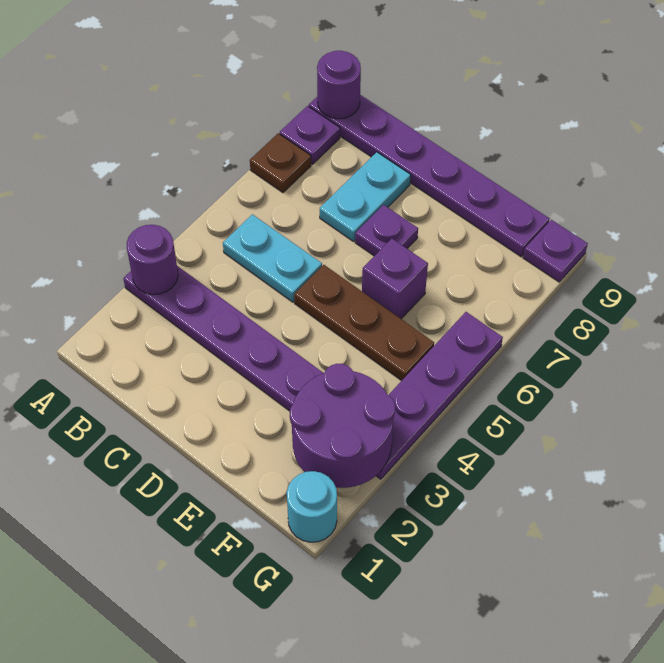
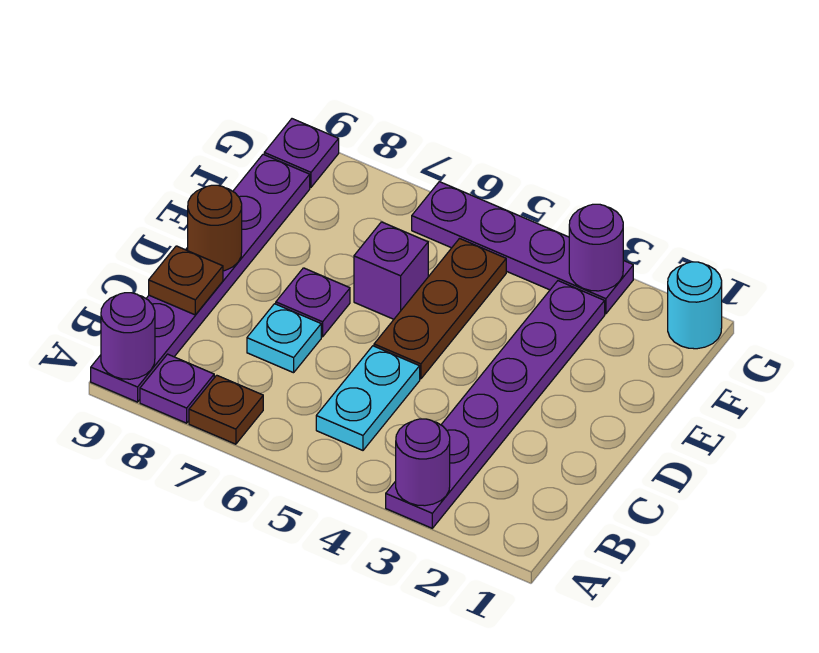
cyan plate C7:C8 level 1 -> cyan plate C7 level 1
none -> brown plate C9 level 2
none -> brown round brick D9 level 2
purple round brick F2:G3 level 2 -> purple round brick G3 level 2

